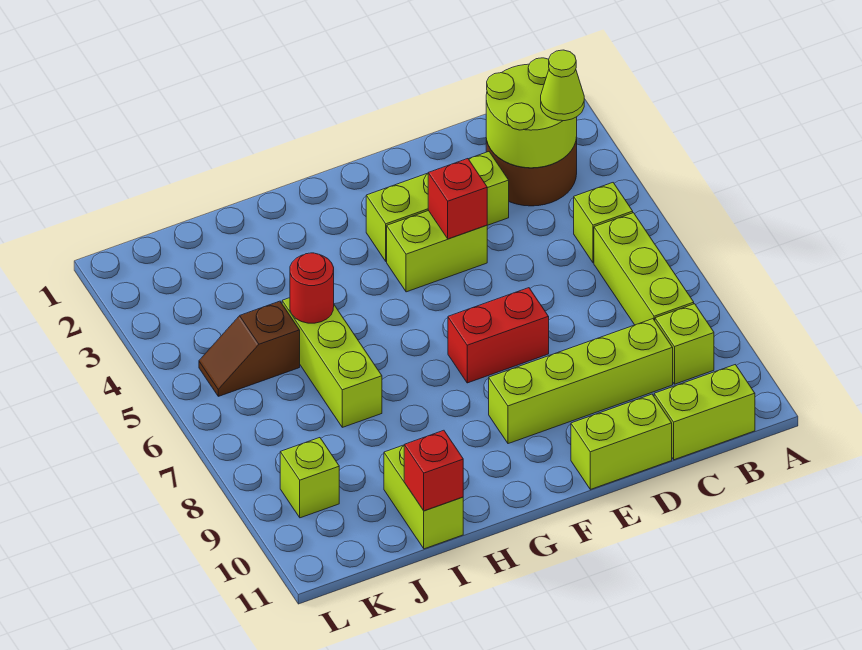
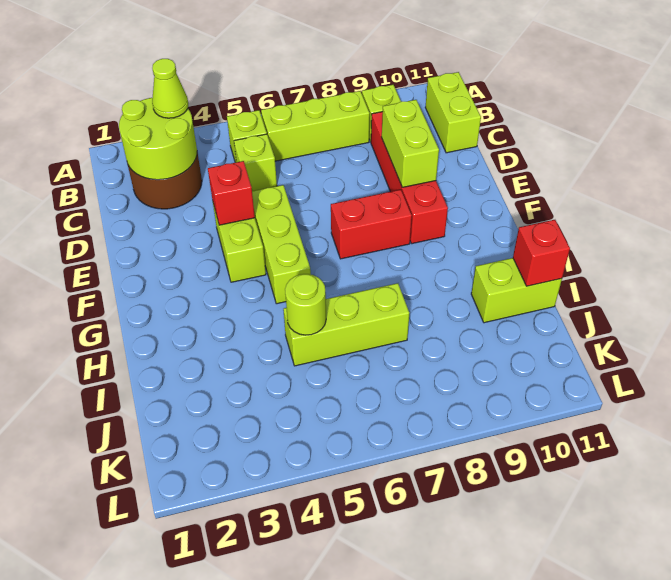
lime brick C9:F9 level 1 -> red brick C9:F9 level 1
lime brick D3:F3 level 1 -> lime brick E5:G5 level 1
lime brick D11:E11 level 1 -> lime brick D9:E9 level 2
red brick E7:F7 level 1 -> red brick F7:F8 level 1
red round brick I5 level 2 -> lime round brick I5 level 2
brown slope J5:K5 level 1 top J -> none
lime brick K9 level 1 -> lime brick C5 level 1

